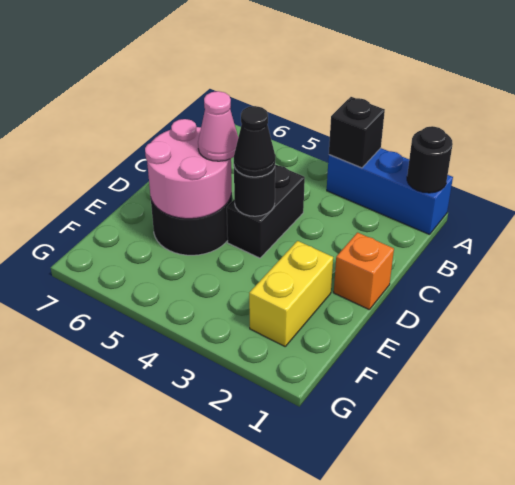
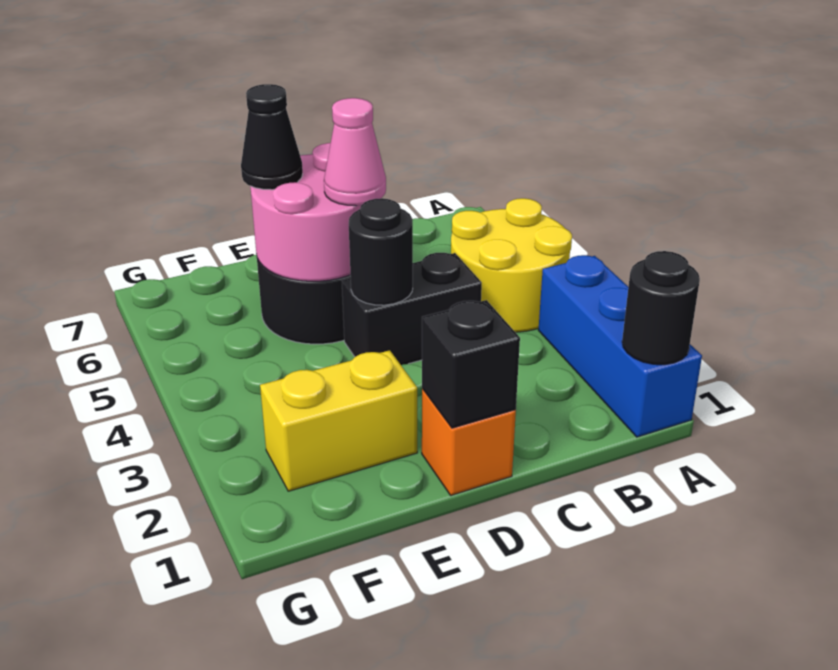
black brick A3 level 2 -> black brick D1 level 2
none -> yellow round brick A4:B5 level 1
black cone D4 level 3 -> black cone E6 level 3

